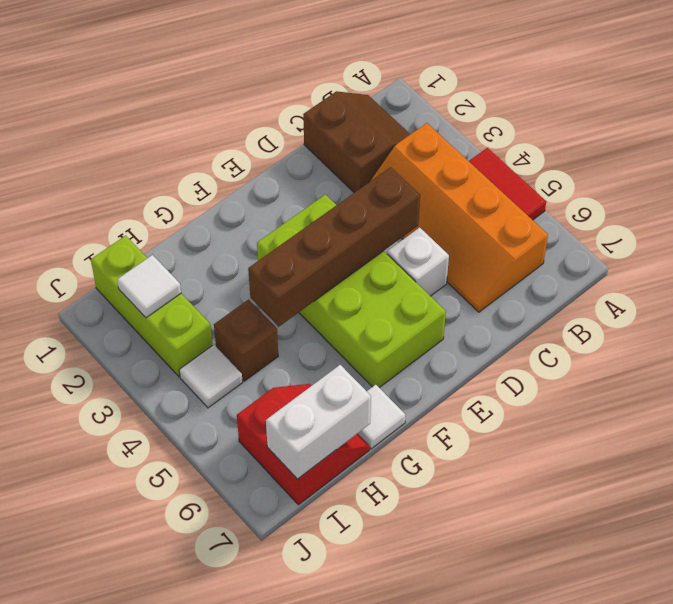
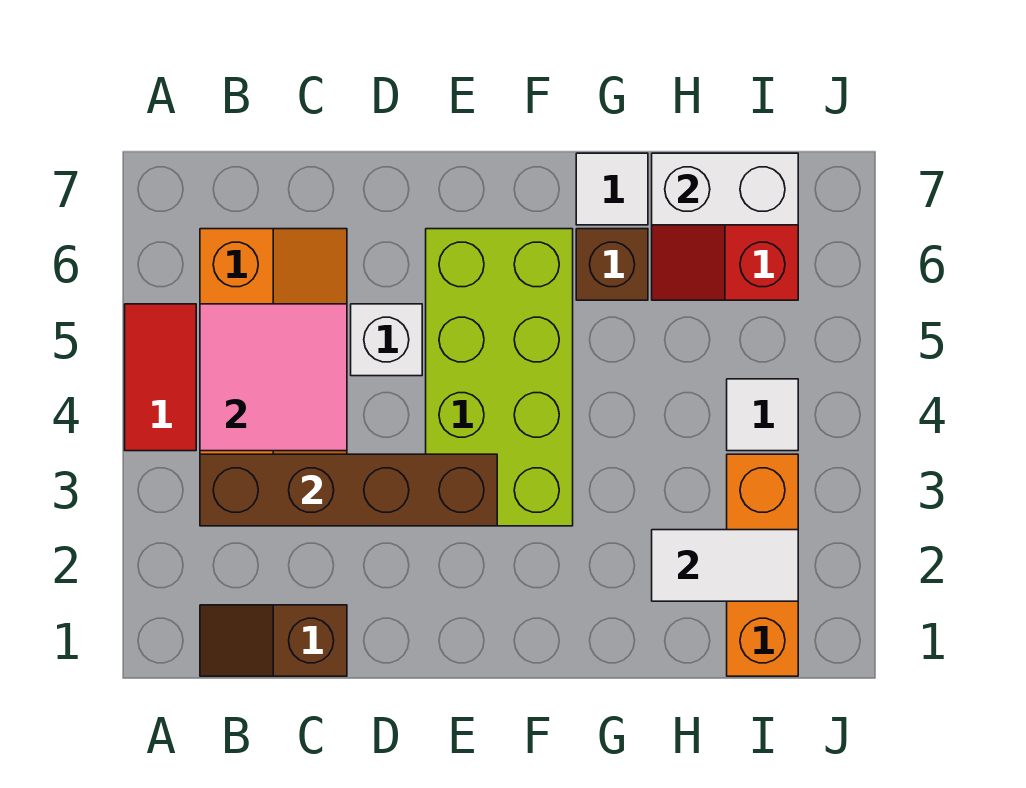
brown slope B1:C2 level 1 top C -> brown slope B1:C1 level 1 top C
none -> pink tile B4:C5 level 2
brown brick D4:G4 level 2 -> brown brick B3:E3 level 2
brown brick H4 level 1 -> brown brick G6 level 1
lime brick I1:I3 level 1 -> orange brick I1:I3 level 1
white tile I2 level 2 -> white tile H2:I2 level 2

